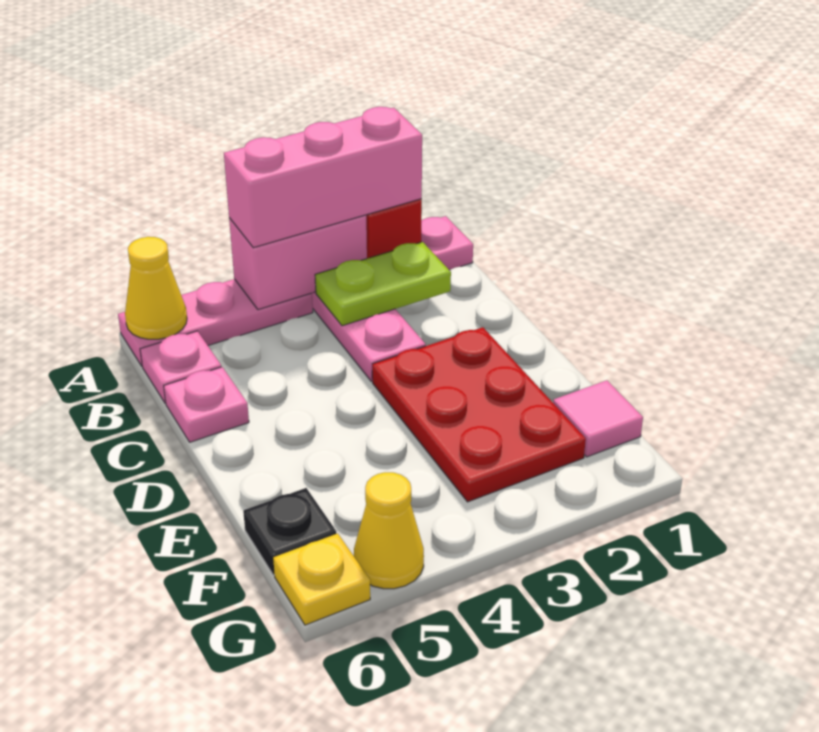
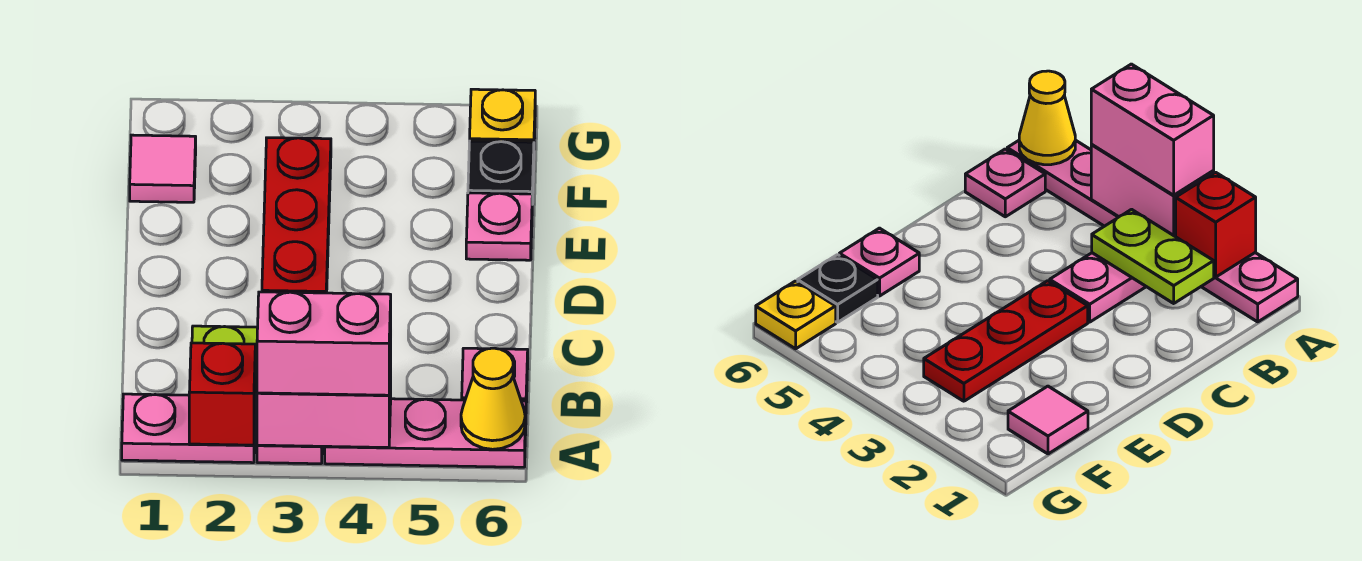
pink brick A2:A4 level 3 -> pink brick A3:A4 level 3
pink plate C6 level 1 -> pink plate E6 level 1
red plate D2:F3 level 1 -> red plate D3:F3 level 1
yellow cone G5 level 1 -> none

